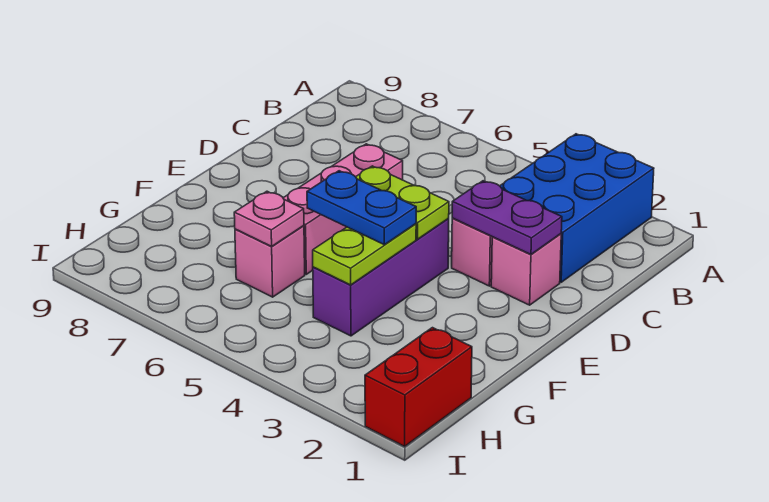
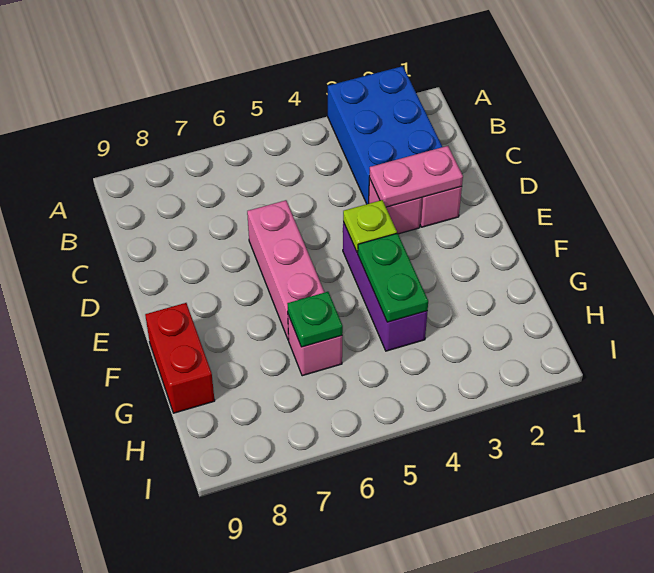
purple plate D2:D3 level 2 -> pink plate D2:D3 level 2
lime plate E4:E5 level 2 -> lime plate E4 level 2
lime plate F4:G4 level 2 -> green plate F4:G4 level 2
blue plate F4:F5 level 3 -> none
pink plate G6 level 2 -> green plate G6 level 2
red brick H1:I1 level 1 -> red brick F9:G9 level 1

